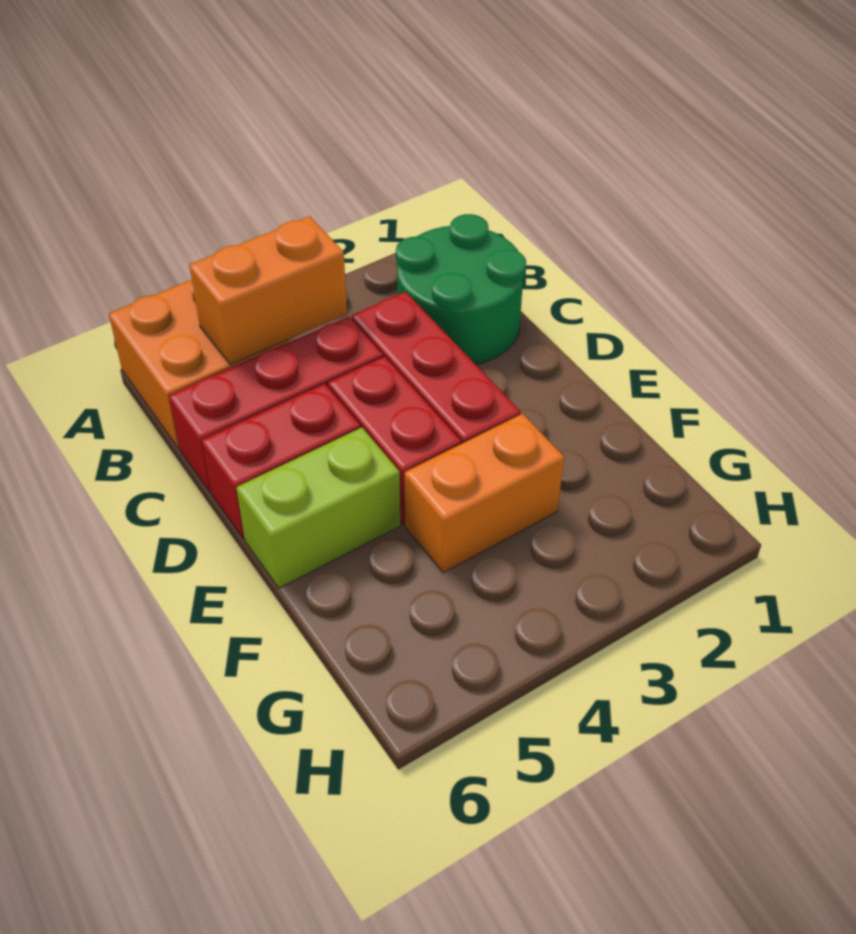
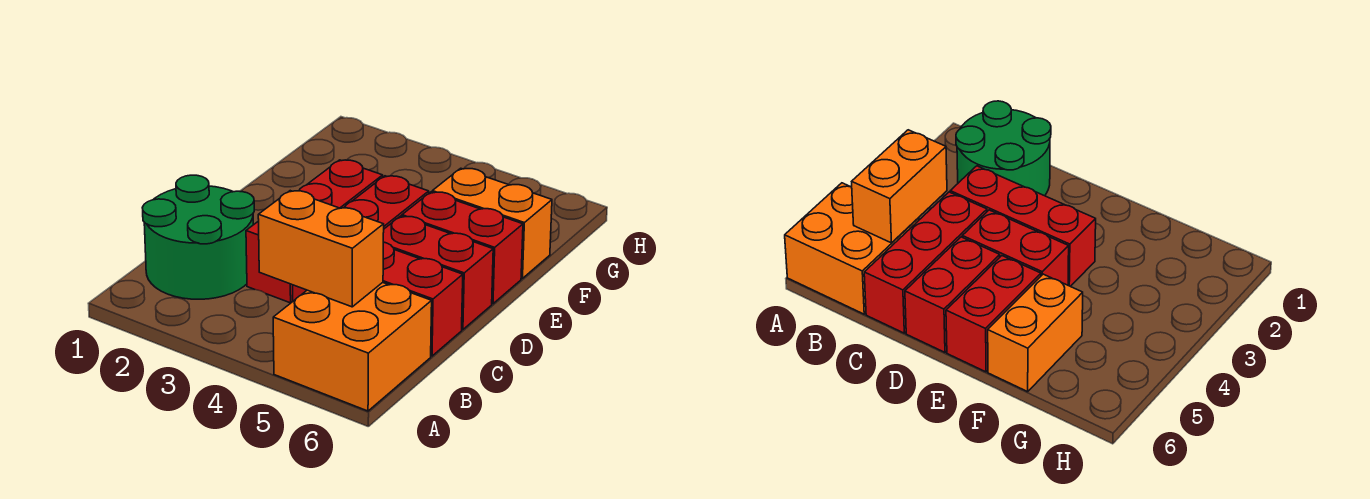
lime brick E5:E6 level 1 -> red brick E5:E6 level 1
orange brick F3:F4 level 1 -> orange brick F5:F6 level 1

